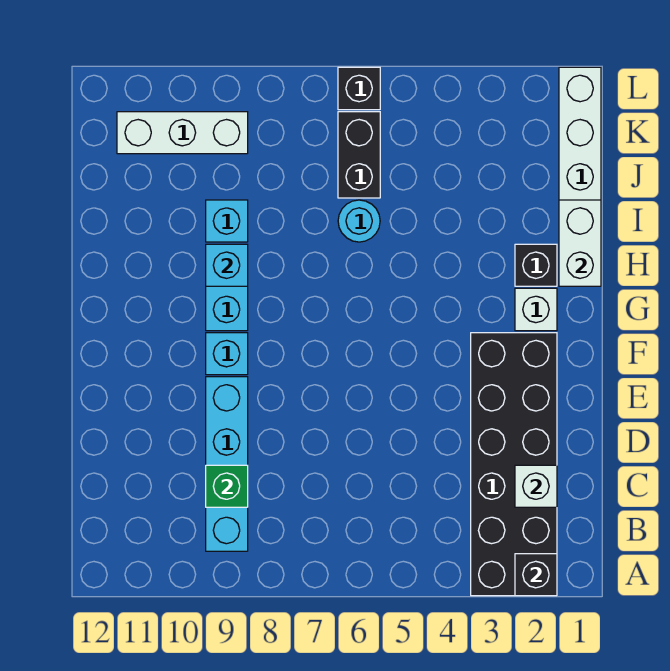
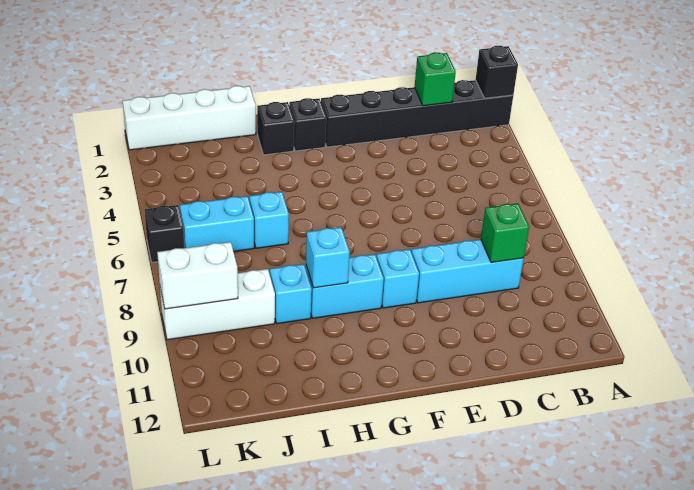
black brick A2:F3 level 1 -> black brick A2:F2 level 1
cyan brick B9:E9 level 1 -> cyan brick C9:E9 level 1
white brick C2 level 2 -> green brick C2 level 2
white brick G2 level 1 -> black brick G2 level 1
white brick H1:I1 level 2 -> white brick K9:L9 level 2
cyan round brick I6 level 1 -> cyan brick I6 level 1
black brick J6:K6 level 1 -> cyan brick J6:K6 level 1
white brick K9:K11 level 1 -> white brick J9:L9 level 1

